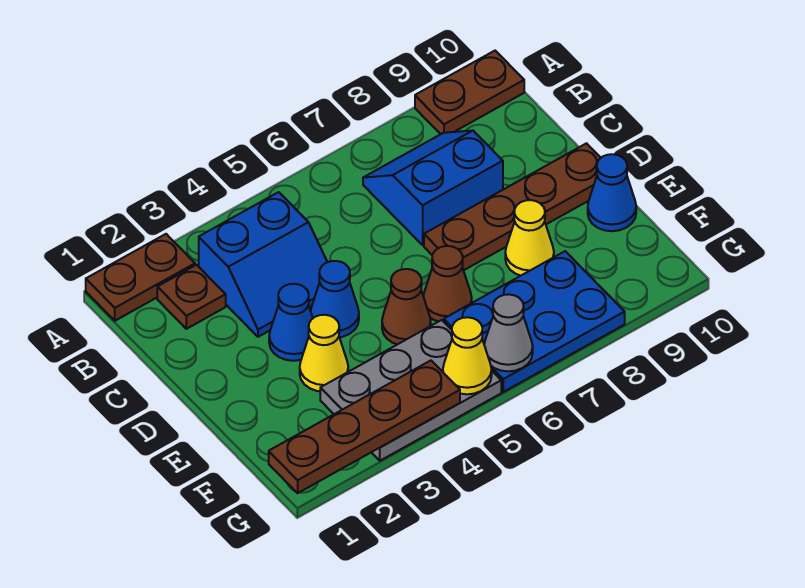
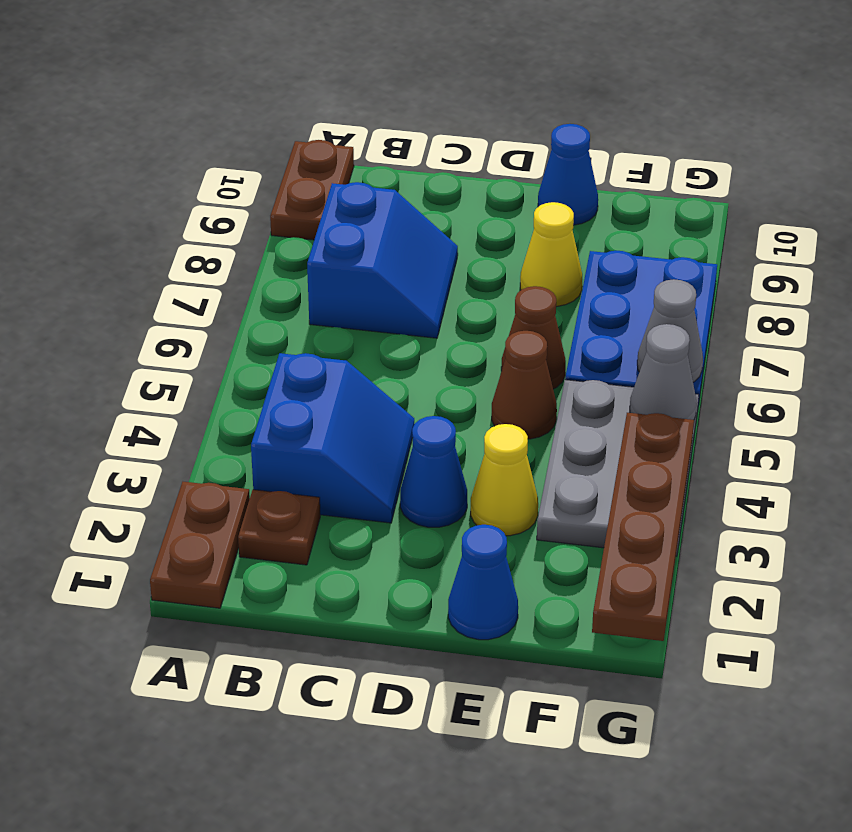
blue slope B7:C8 level 1 top C -> blue slope B7:C8 level 1 top B
blue cone D4 level 1 -> blue cone E1 level 1
brown plate D7:D10 level 1 -> none
yellow cone G5 level 2 -> grey cone G5 level 2

